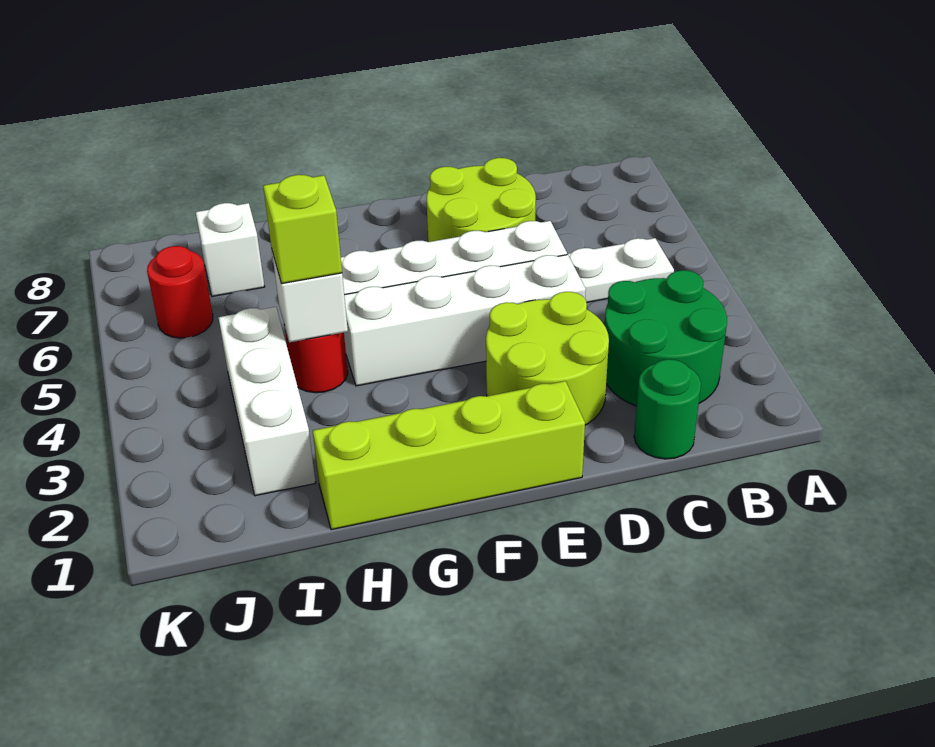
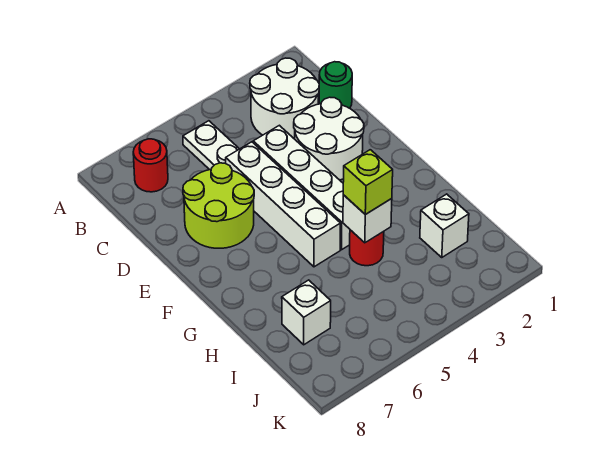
green round brick B2:C3 level 1 -> white round brick B2:C3 level 1
lime round brick D2:E3 level 1 -> white round brick D2:E3 level 1
lime brick E1:H1 level 1 -> none
white brick I2:I4 level 1 -> white brick I2 level 1
red round brick J6 level 1 -> red round brick B7 level 1

